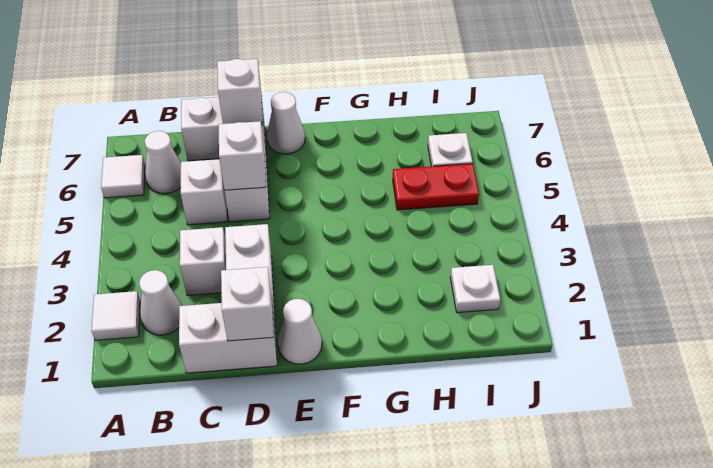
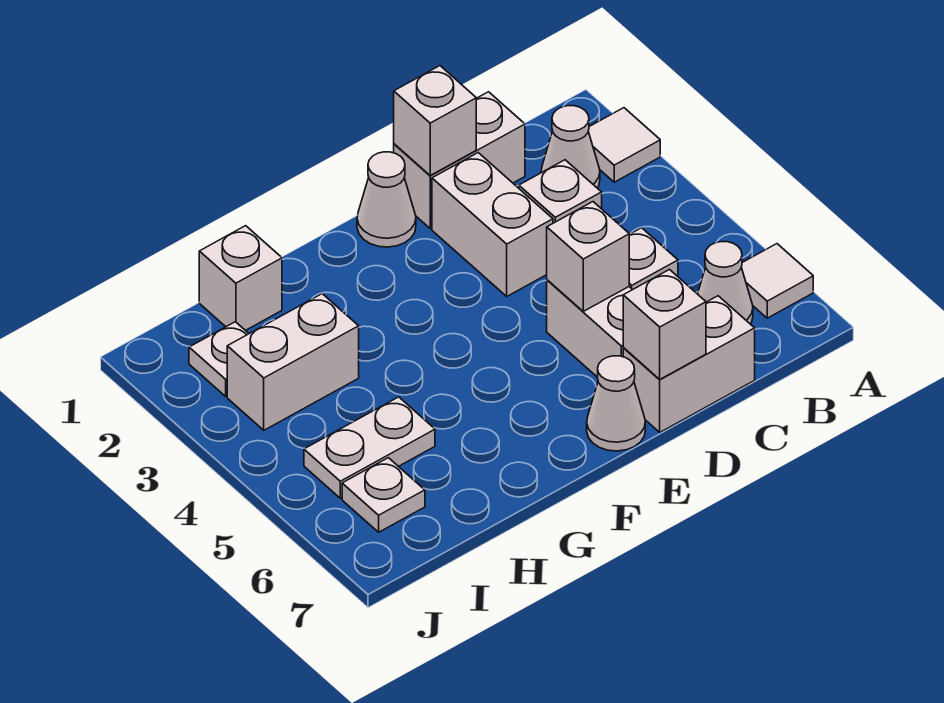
none -> white brick H1 level 1
none -> white brick H3:I3 level 1
red plate H5:I5 level 1 -> white plate H5:I5 level 1

